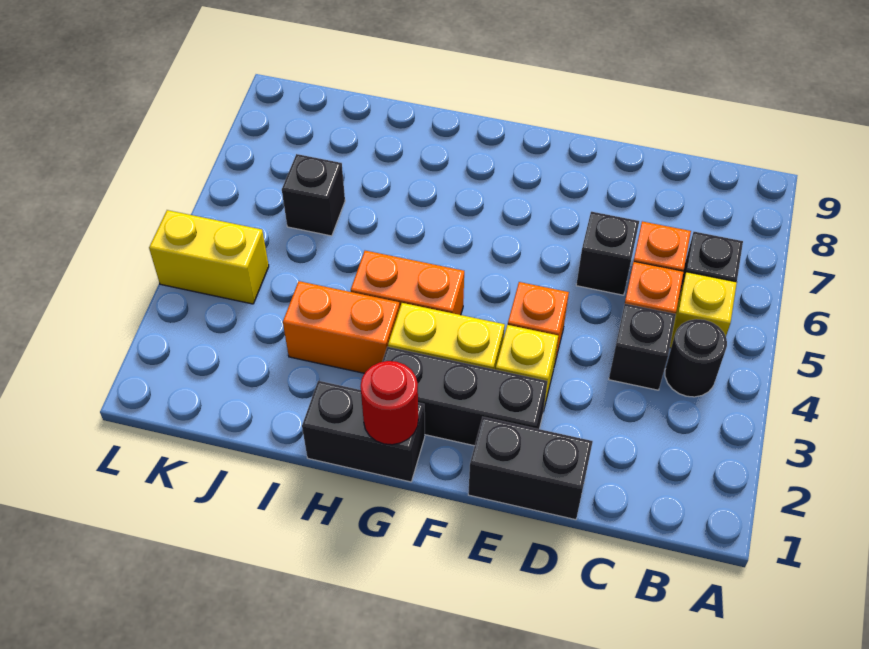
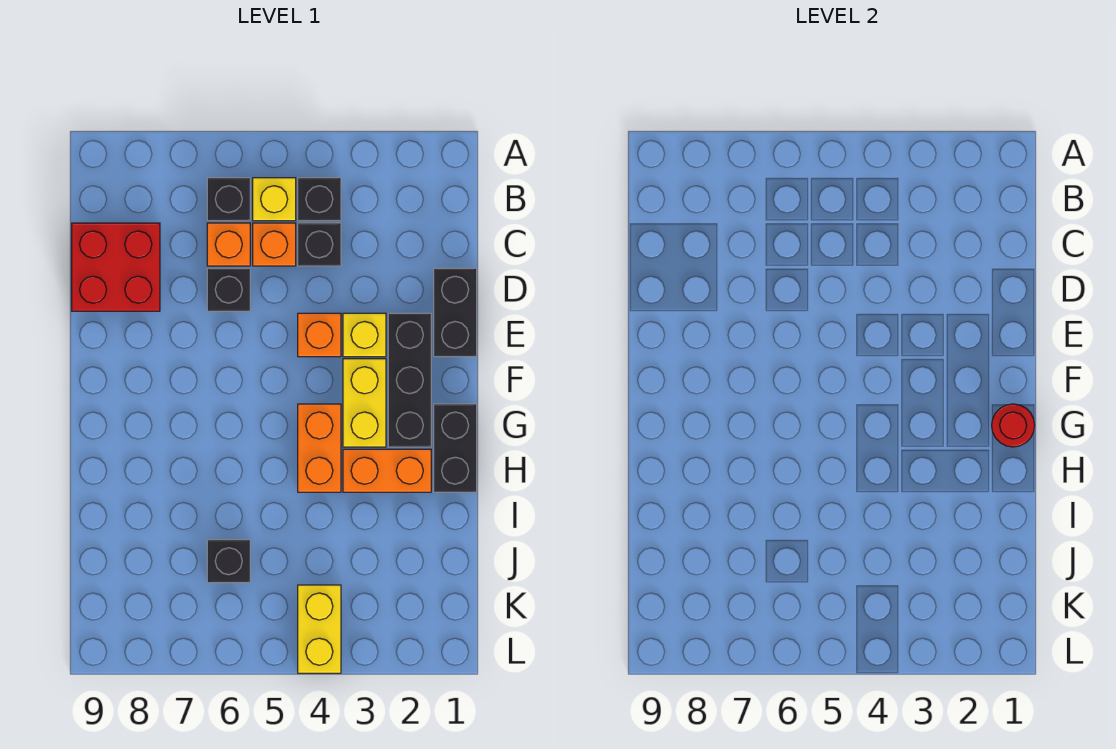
black round brick B4 level 1 -> black brick B4 level 1
none -> red brick C8:D9 level 1
orange brick H3:I3 level 1 -> orange brick H2:H3 level 1

